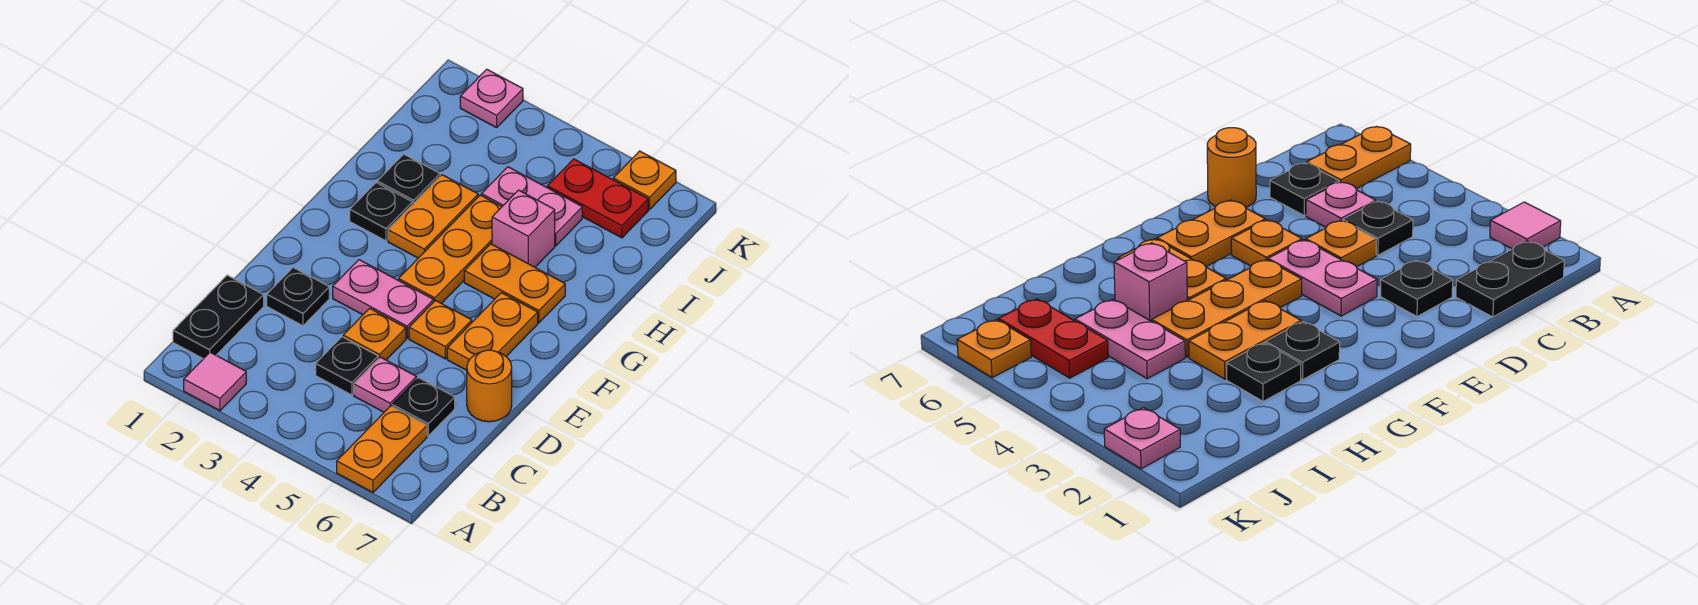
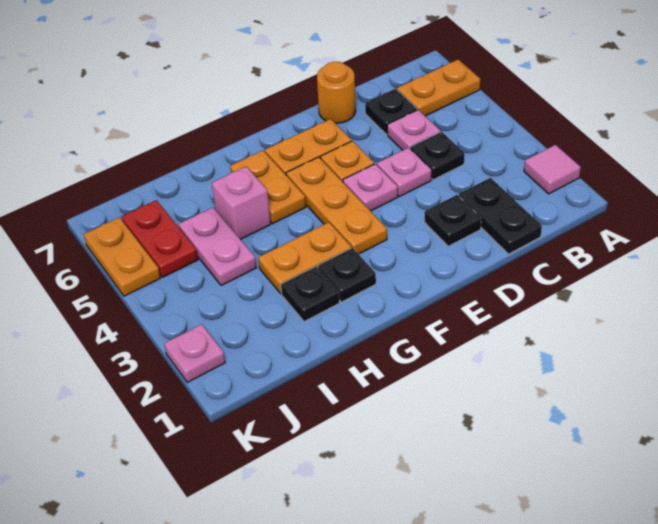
black plate B1:C1 level 1 -> black plate C1:C2 level 1
orange plate D4 level 1 -> pink plate D4 level 1
pink plate E3:E4 level 1 -> pink plate E4 level 1
orange plate F4:H4 level 1 -> orange plate F3:F5 level 1
orange plate K6 level 1 -> orange plate K5:K6 level 1

